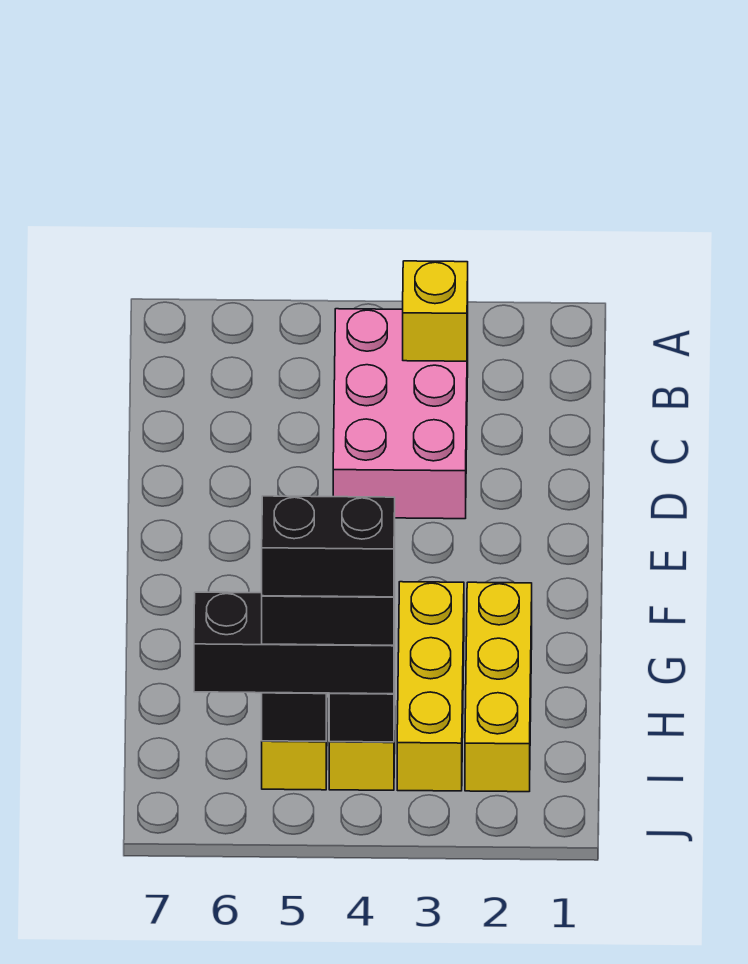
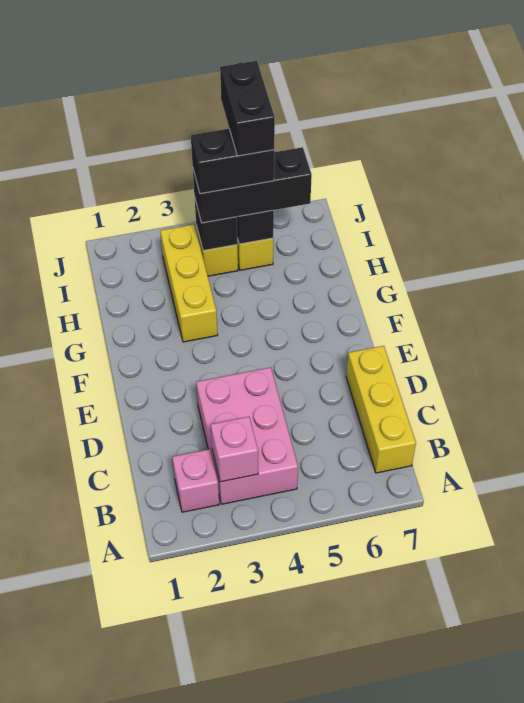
none -> pink brick B2 level 1
yellow brick B3 level 2 -> pink brick B3 level 2
yellow brick G2:I2 level 1 -> yellow brick B7:D7 level 1
black brick I4:I5 level 5 -> black brick I5:J5 level 5

